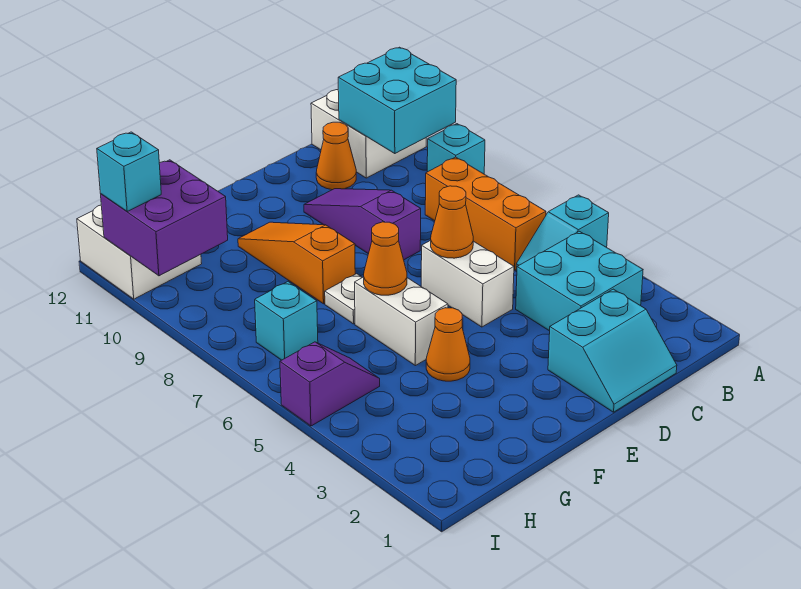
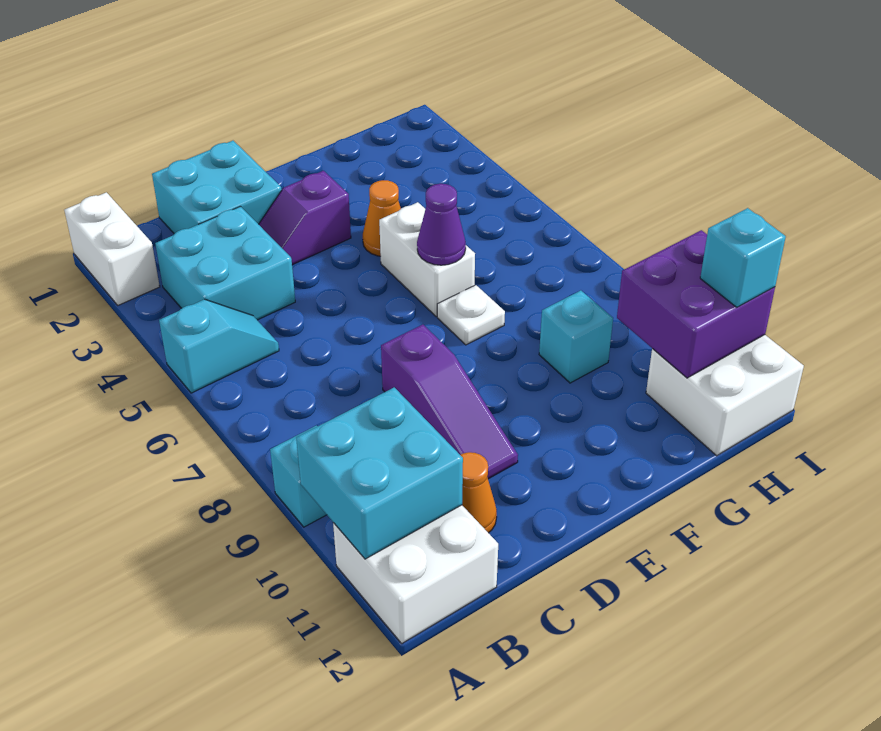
orange brick B6:B8 level 1 -> none
cyan slope C1:D2 level 1 top 2 -> cyan brick C1:D2 level 1
white brick D5:D6 level 1 -> white brick A1:A2 level 1
orange cone D6 level 2 -> none
orange cone F6 level 2 -> purple cone F6 level 2
orange slope F8:F10 level 1 top 8 -> none
purple slope H5:I5 level 1 top I -> purple slope D3:E3 level 1 top E
cyan brick H7 level 1 -> cyan brick G9 level 1

